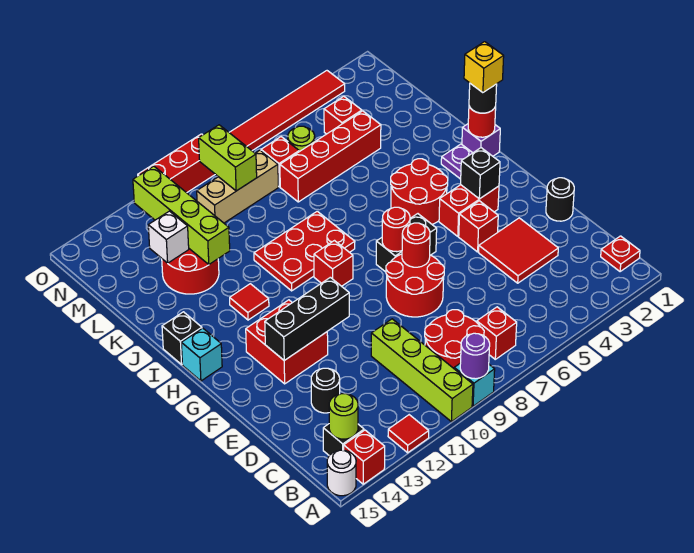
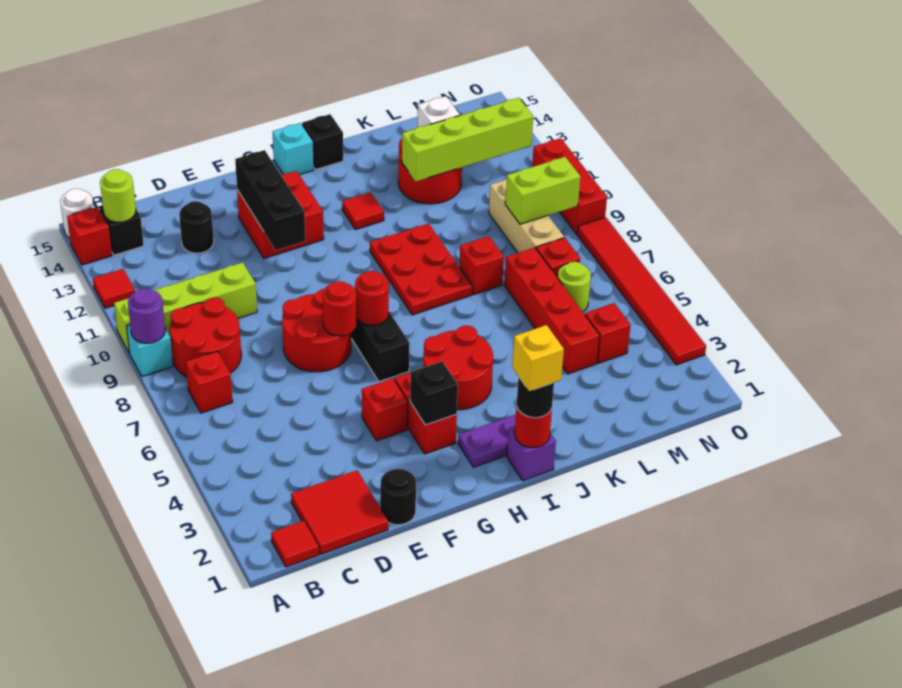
red plate B1 level 1 -> red tile B1 level 1
red tile D3:E4 level 1 -> red tile C1:D2 level 1
red brick H9 level 1 -> red brick K8 level 1

